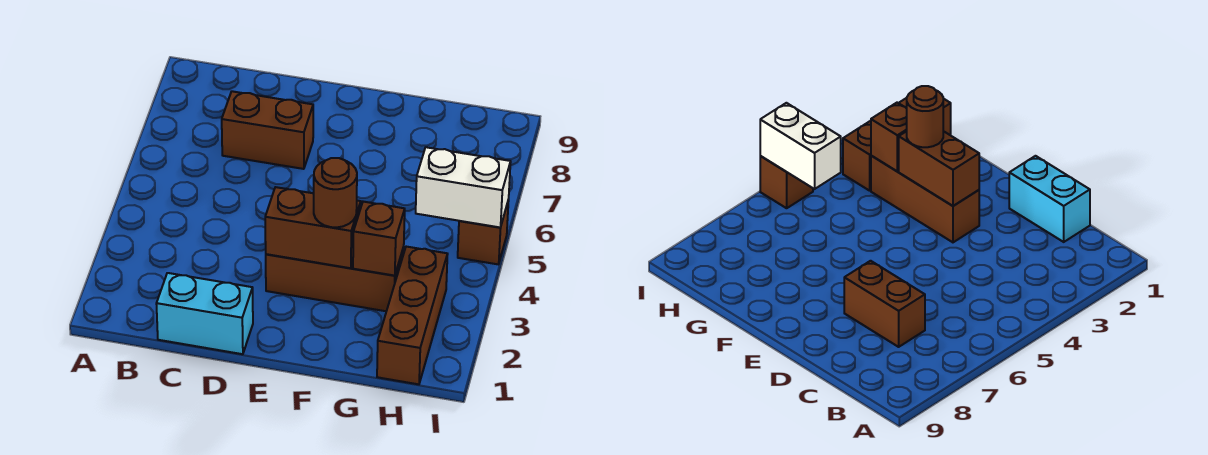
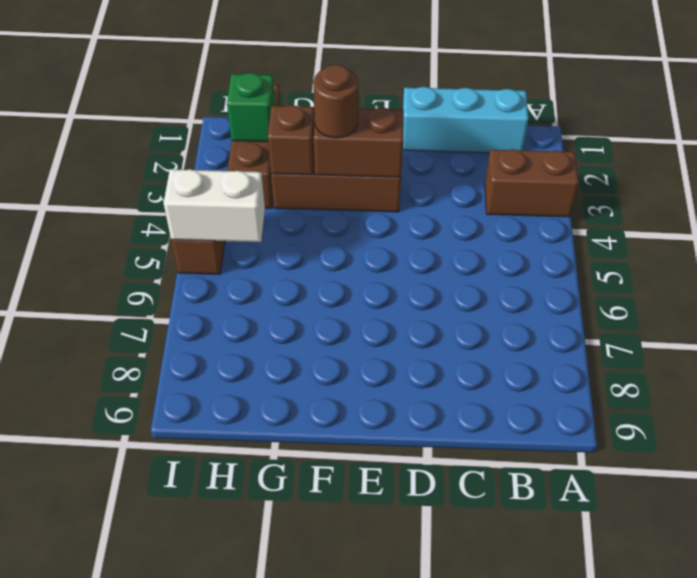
cyan brick C1:D1 level 1 -> cyan brick B1:D1 level 1
brown brick C7:D7 level 1 -> brown brick A3:B3 level 1
none -> green brick H2 level 2

